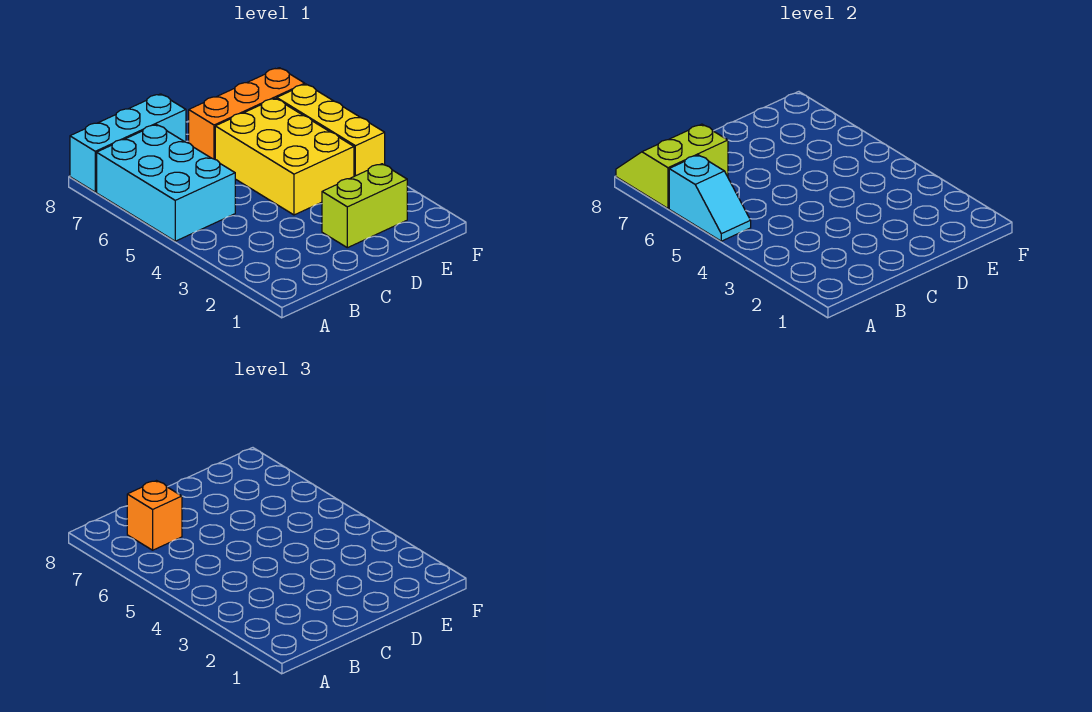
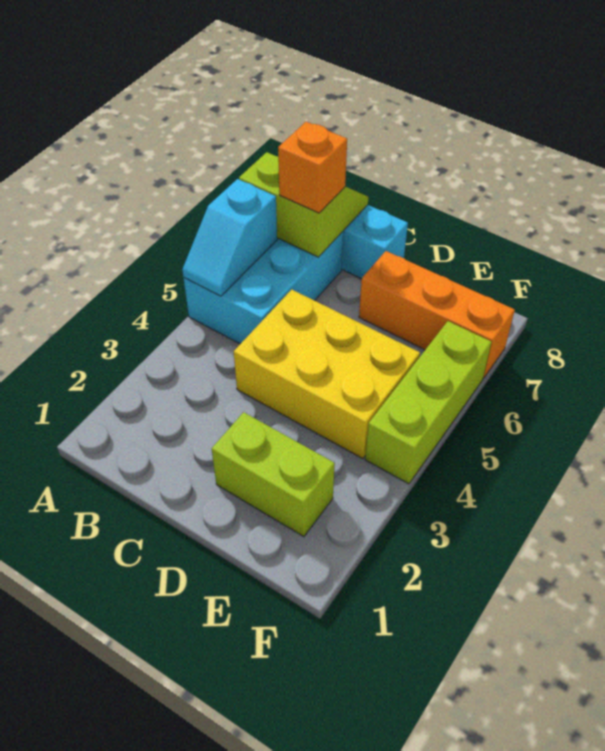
yellow brick D4:E6 level 1 -> yellow brick C4:E5 level 1
yellow brick F4:F6 level 1 -> lime brick F4:F6 level 1

